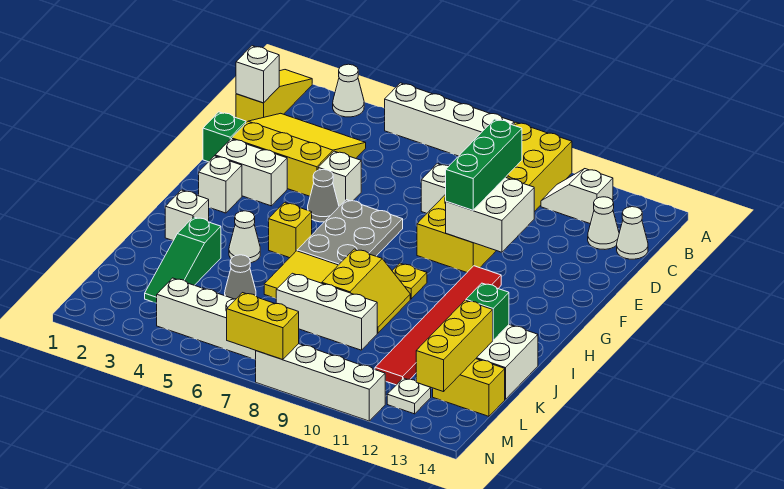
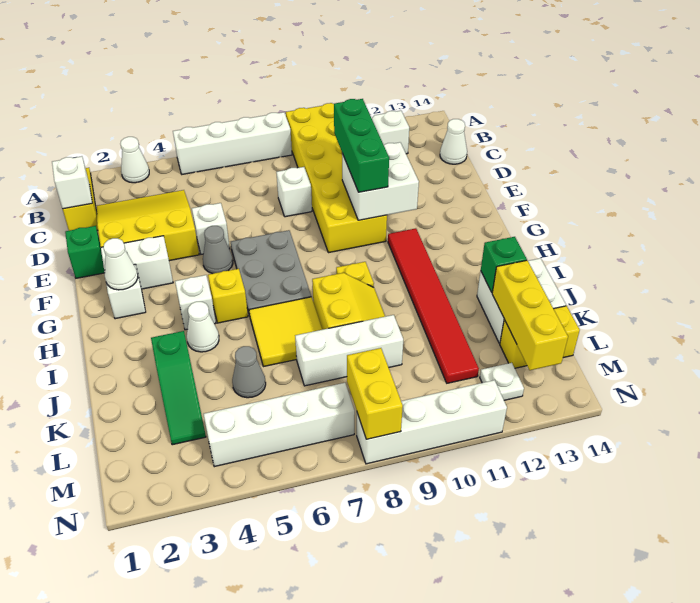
white cone C13 level 1 -> white cone G2 level 2
white brick I2 level 1 -> white brick H4 level 1
yellow brick N7:N8 level 2 -> yellow brick M8:N8 level 2

